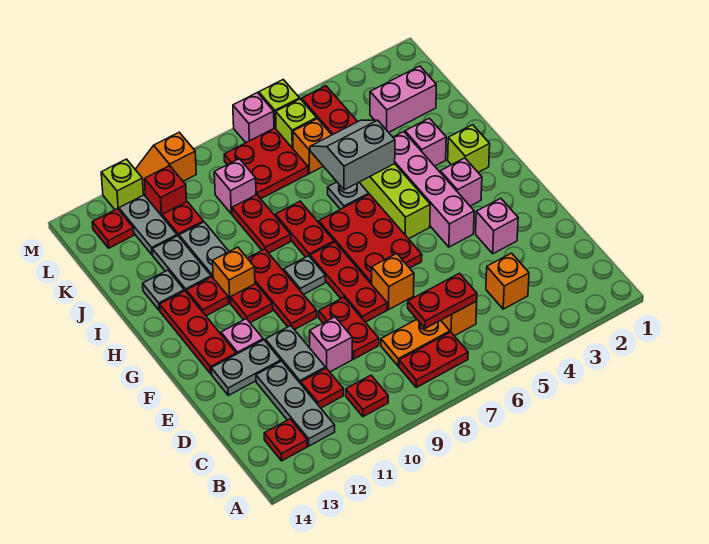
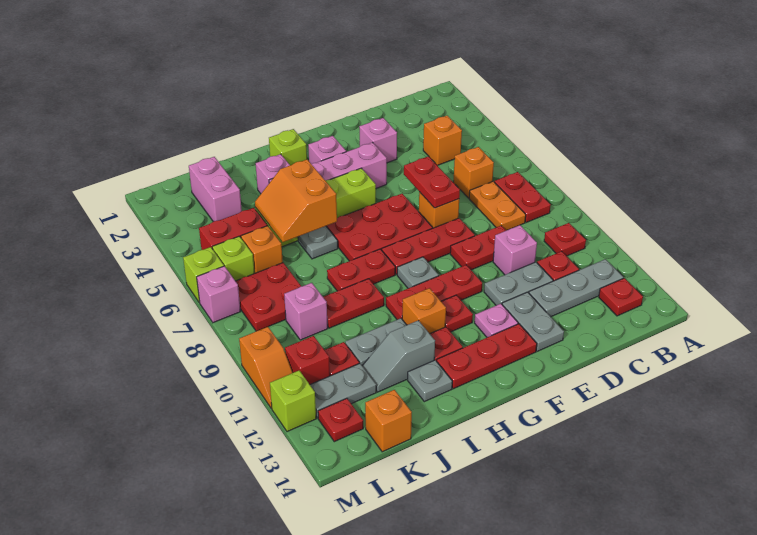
red plate C6:C7 level 2 -> red plate E6:E7 level 2
grey slope I5:J6 level 2 top I -> orange slope I5:J6 level 2 top I
grey plate I12:J12 level 1 -> grey slope I12:J12 level 1 top I
none -> orange brick K14 level 1

